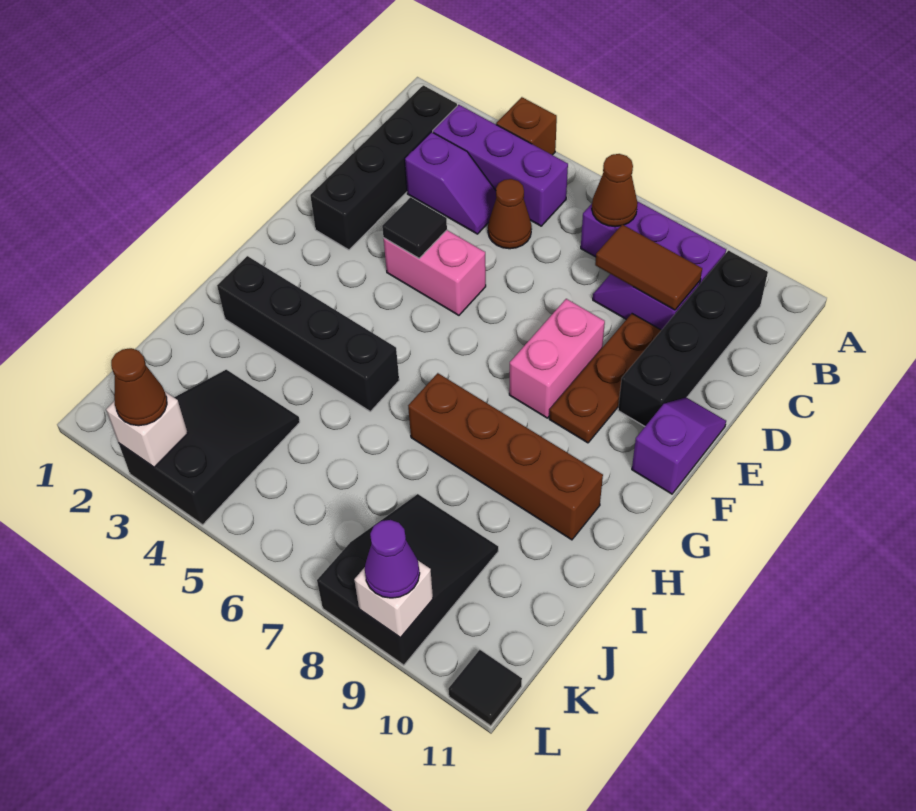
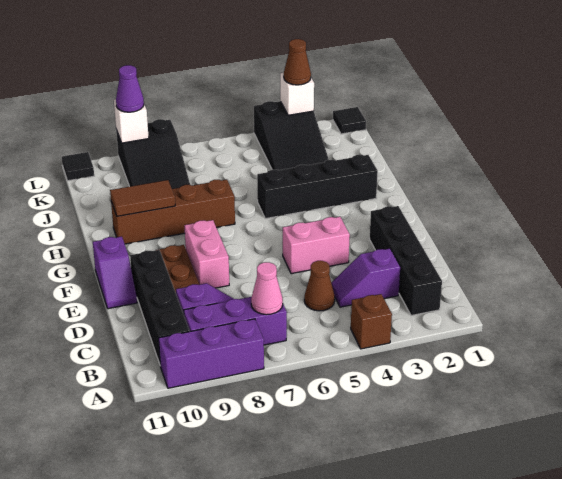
purple brick B3:B5 level 1 -> purple brick A8:A10 level 1
brown cone B7 level 2 -> pink cone B7 level 2
brown tile C8:C9 level 2 -> brown tile H9:H10 level 2
black tile E4 level 2 -> black tile L1 level 1

